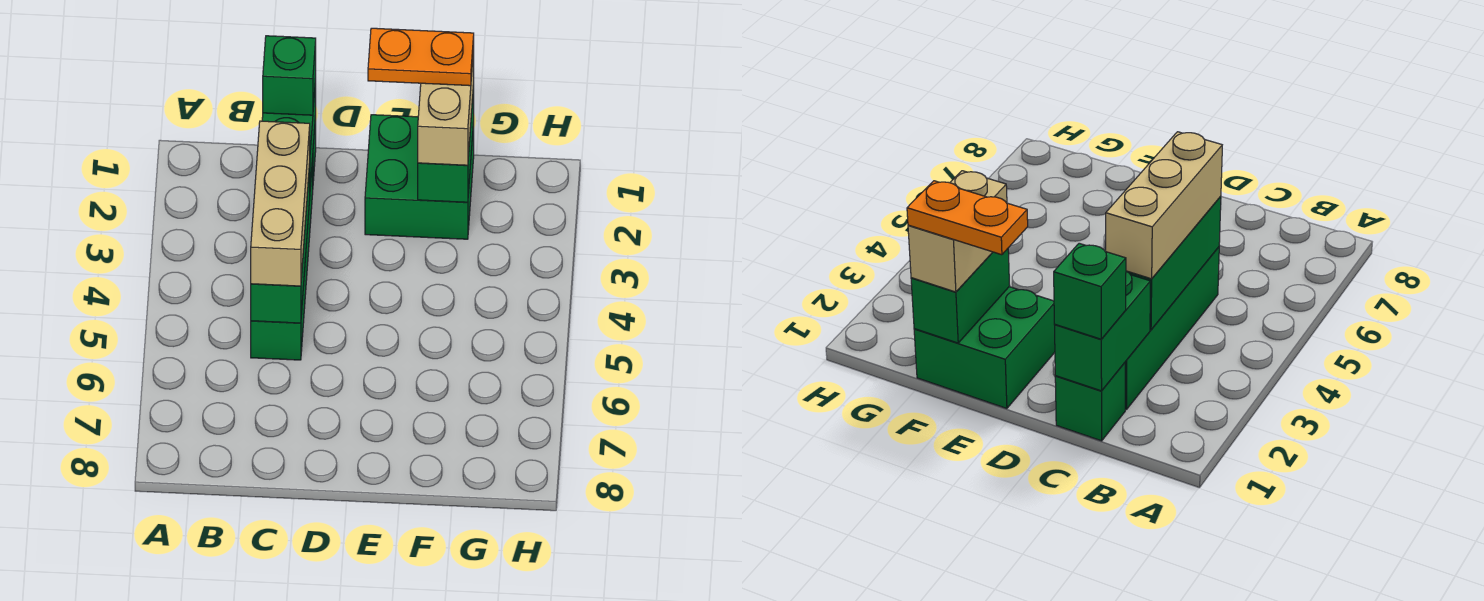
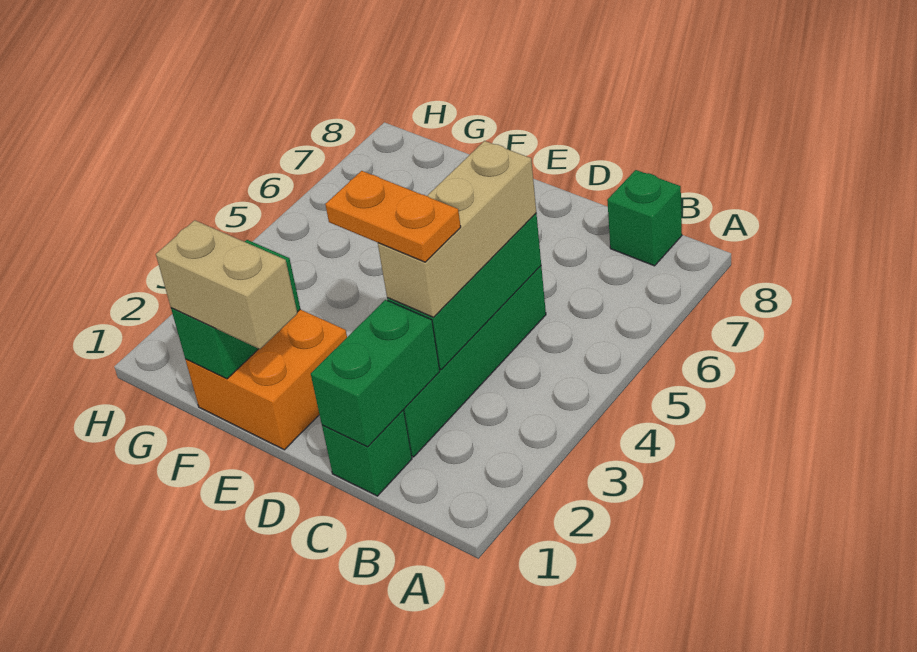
green brick C1 level 3 -> green brick B8 level 1
green brick E1:F2 level 1 -> orange brick E1:F2 level 1
orange plate E1:F1 level 4 -> orange plate C3:D3 level 4
tan brick F1:F2 level 3 -> tan brick E1:F1 level 3

